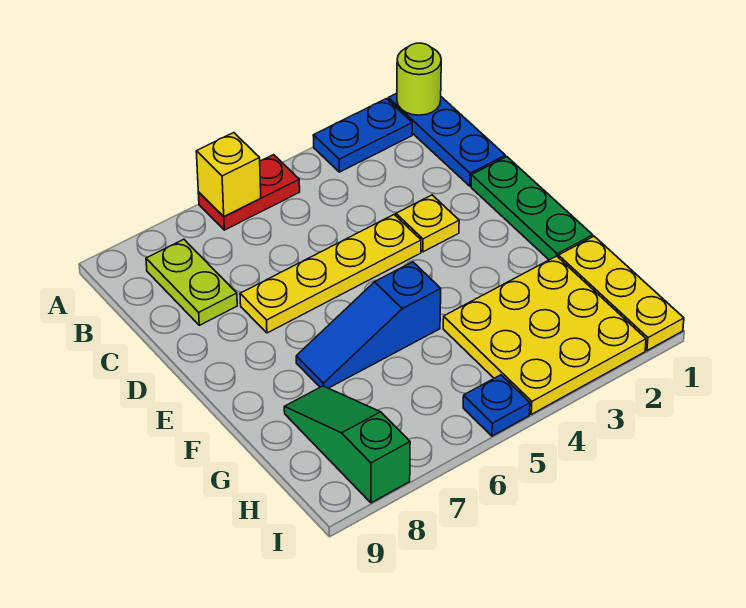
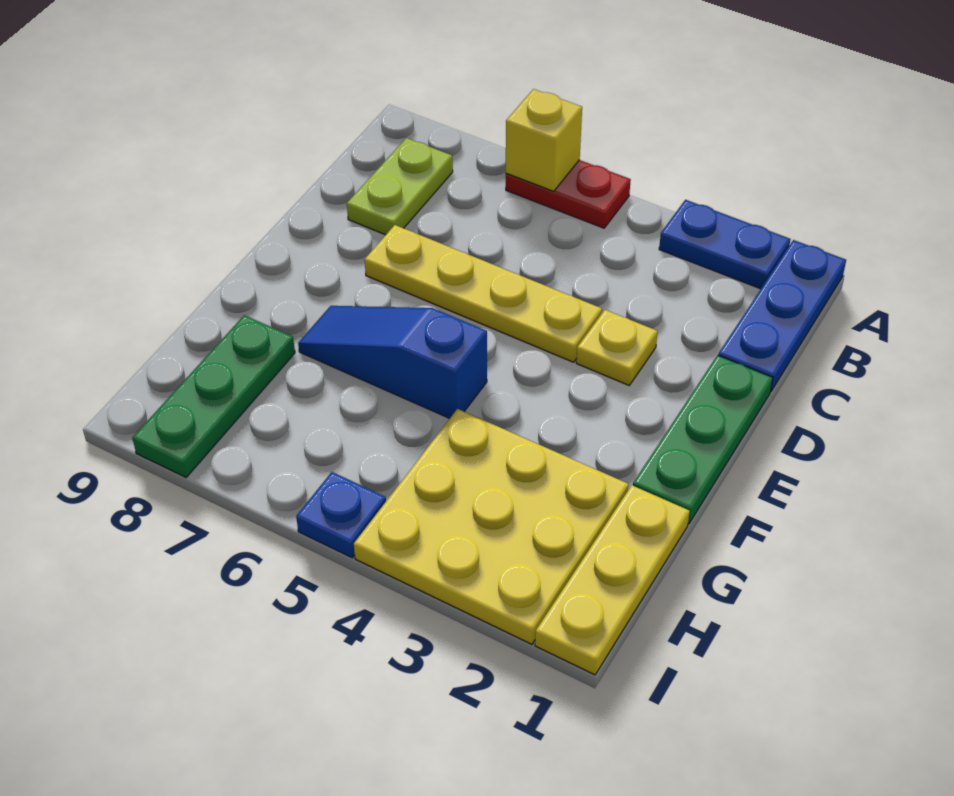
lime round brick A1 level 2 -> none
green slope G8:I8 level 1 top I -> green plate G8:I8 level 1

